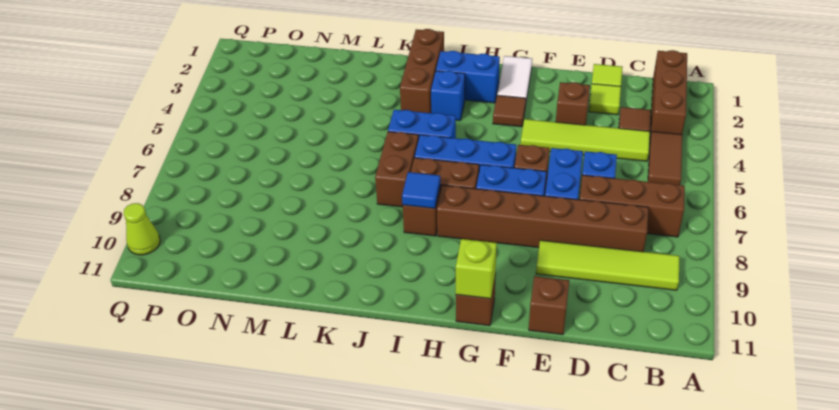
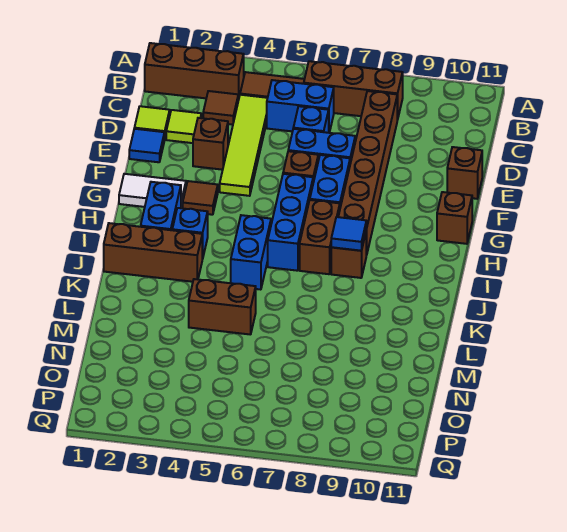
brown brick B7:D7 level 1 -> brown brick B6:B8 level 1
lime tile B9:E9 level 1 -> none
none -> blue brick C5:C6 level 1
none -> blue tile E1 level 1
lime brick G11 level 2 -> none
brown brick J6:J7 level 1 -> brown brick L4:L5 level 1
lime cone Q10 level 1 -> none

